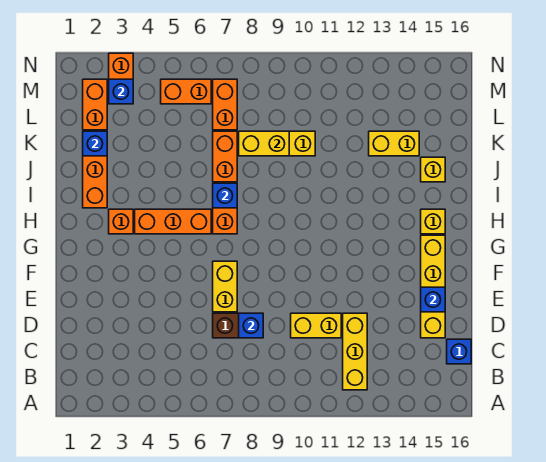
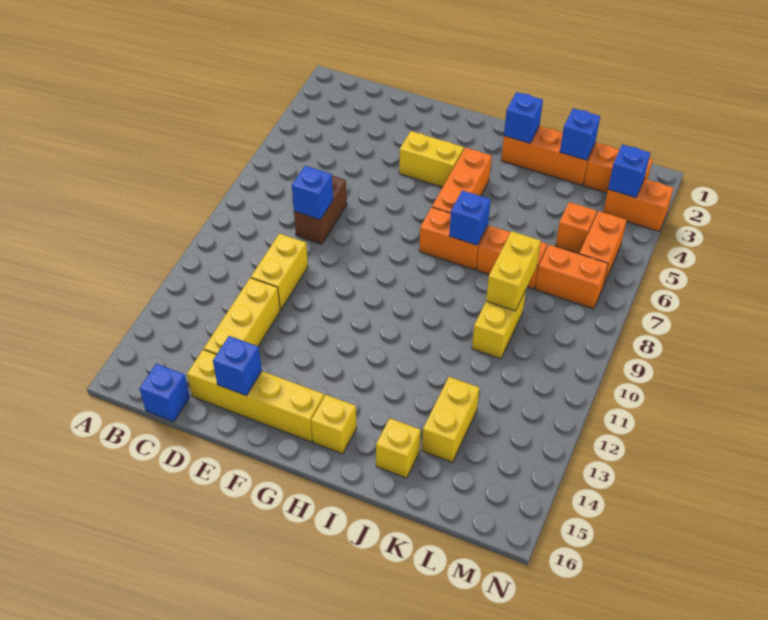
yellow brick B12:D12 level 1 -> yellow brick D12:D14 level 1
yellow brick E7:F7 level 1 -> yellow brick F4:G4 level 1
orange brick H3 level 1 -> orange brick L5 level 1
none -> blue brick I2 level 2

